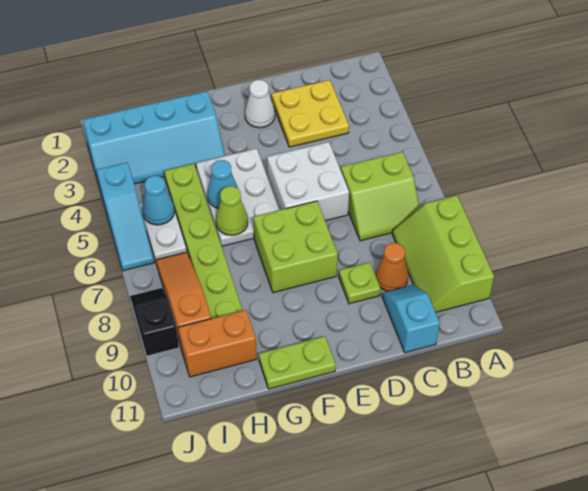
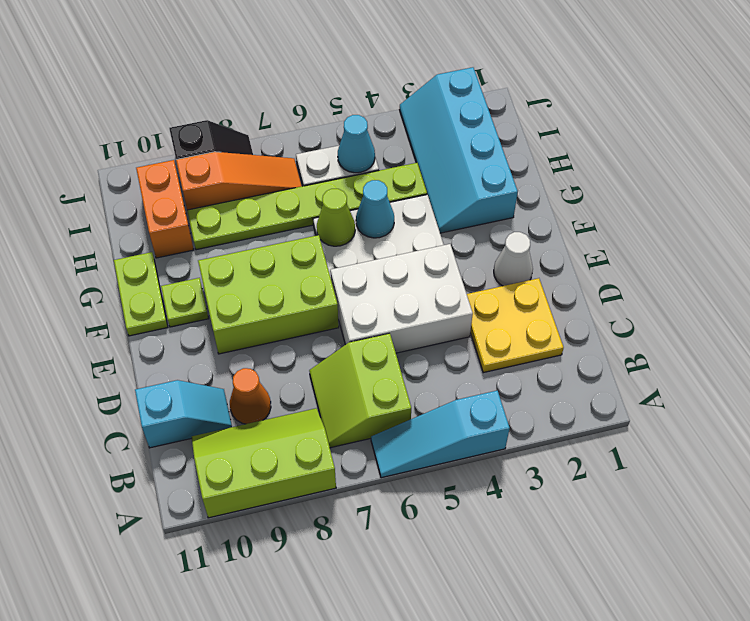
white brick D5:E6 level 1 -> white brick D4:E6 level 1
lime plate D9 level 1 -> lime plate F10 level 1
lime brick E7:F8 level 1 -> lime brick E7:F9 level 1
cyan slope J4:J6 level 1 top 4 -> cyan slope A4:A6 level 1 top 4

